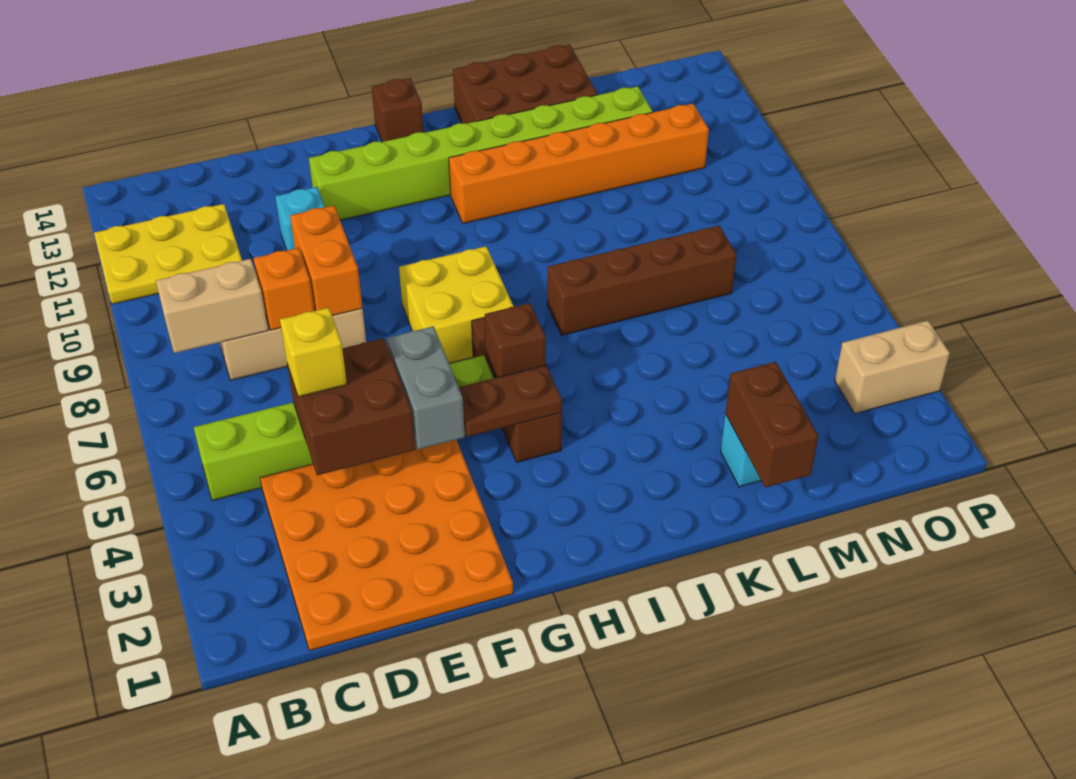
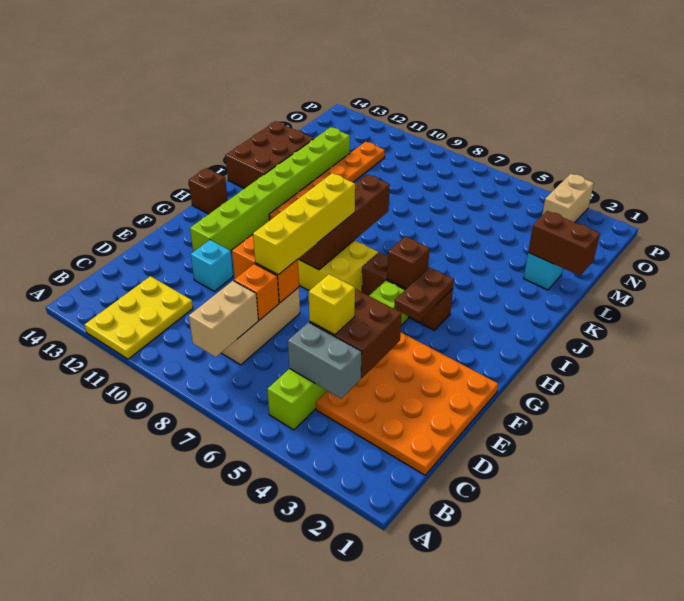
none -> yellow brick E8:H8 level 3
grey brick F4:F5 level 2 -> grey brick C4:C5 level 2
orange brick I11:N11 level 1 -> orange plate I11:N11 level 1
brown brick J7:M7 level 1 -> brown brick G8:J8 level 2

